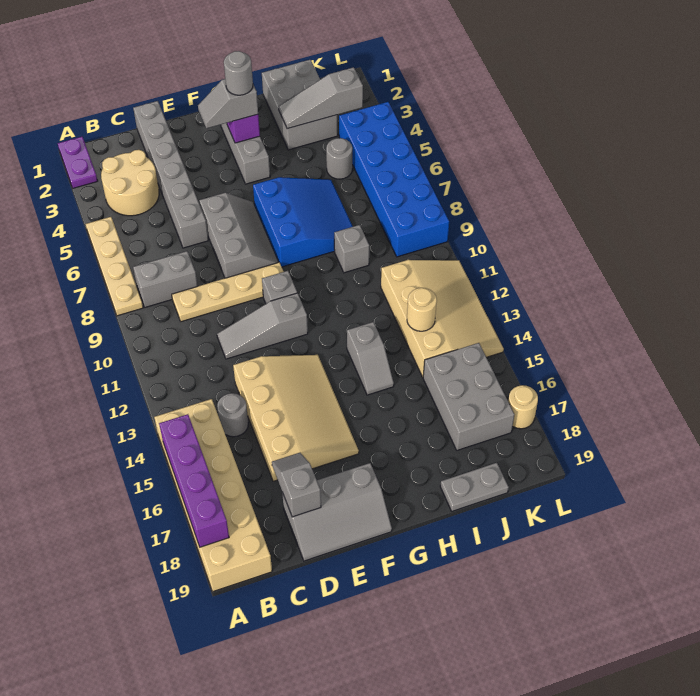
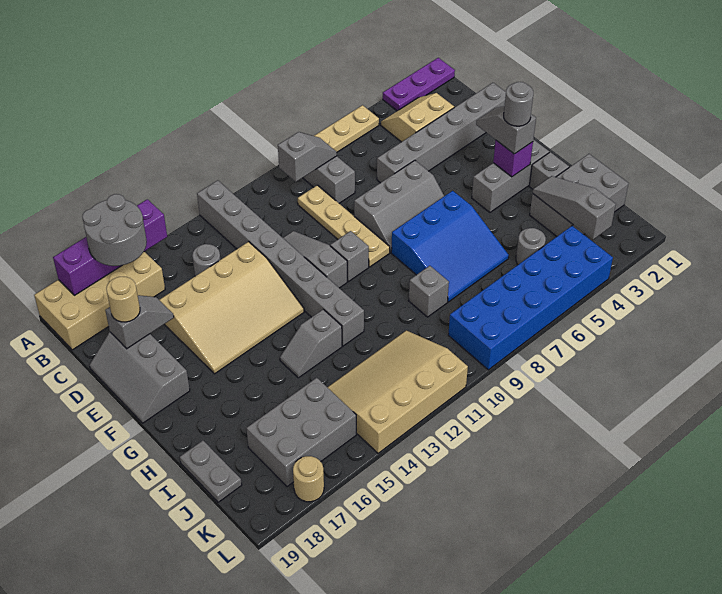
purple plate A1:A2 level 1 -> purple plate A1:A3 level 1
none -> grey brick A12:H12 level 1
tan brick A14:B19 level 1 -> tan brick A16:B19 level 1
none -> grey round brick A16:B17 level 3
tan round brick B3:C4 level 1 -> tan slope B3:C4 level 1 top C
none -> grey slope B8:B9 level 2 top 9
none -> grey brick H2 level 1
tan slope J11:L14 level 1 top J -> tan slope J11:L14 level 1 top L
tan round brick J13 level 2 -> tan round brick D18 level 3

